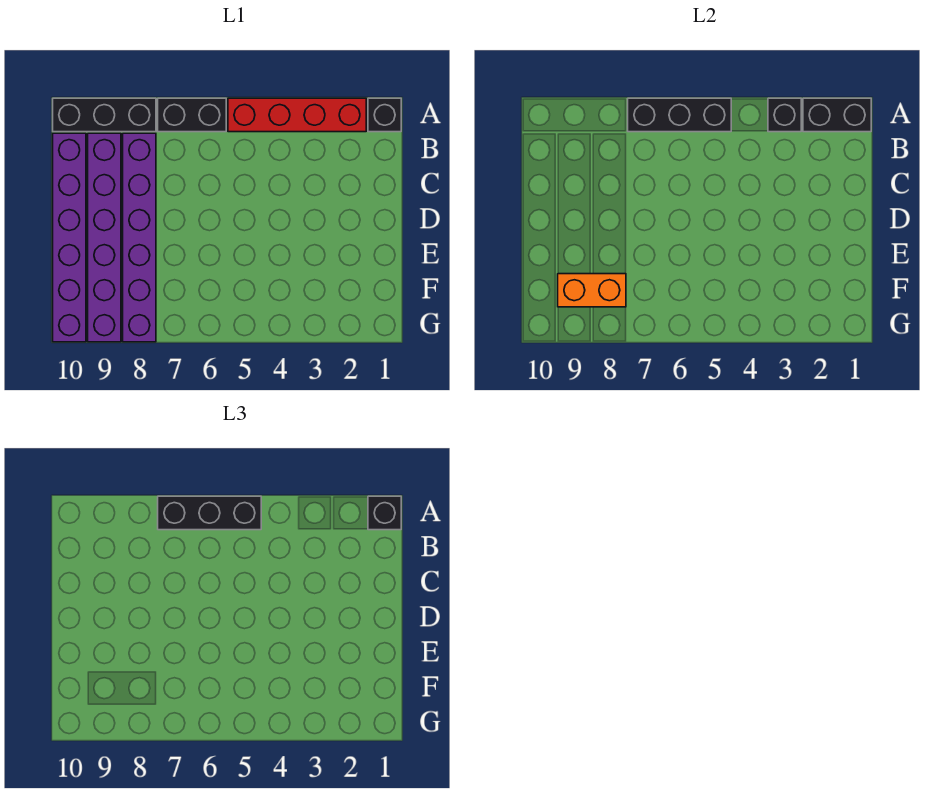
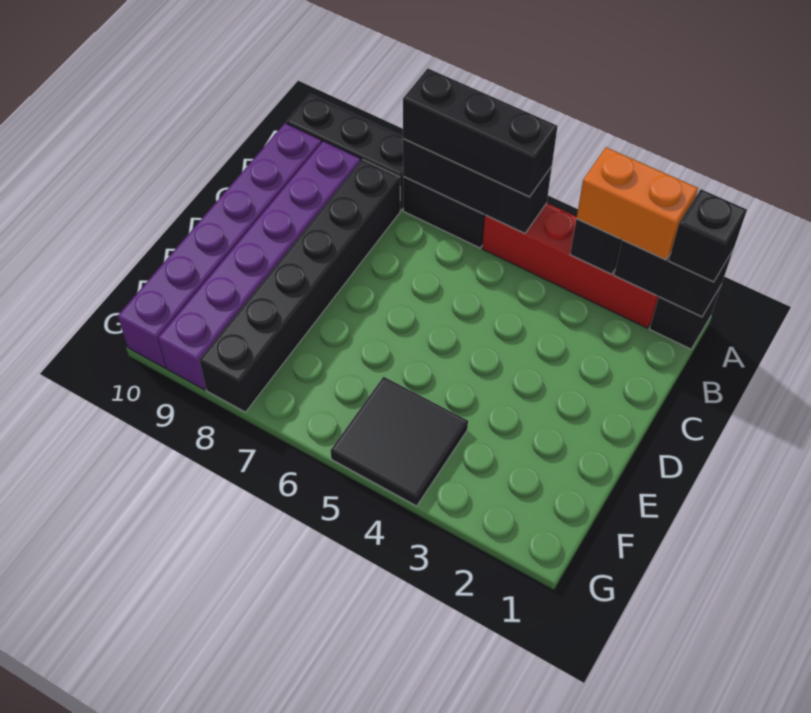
purple brick B8:G8 level 1 -> black brick B8:G8 level 1
none -> black tile F4:G5 level 1
orange brick F8:F9 level 2 -> orange brick A2:A3 level 3

